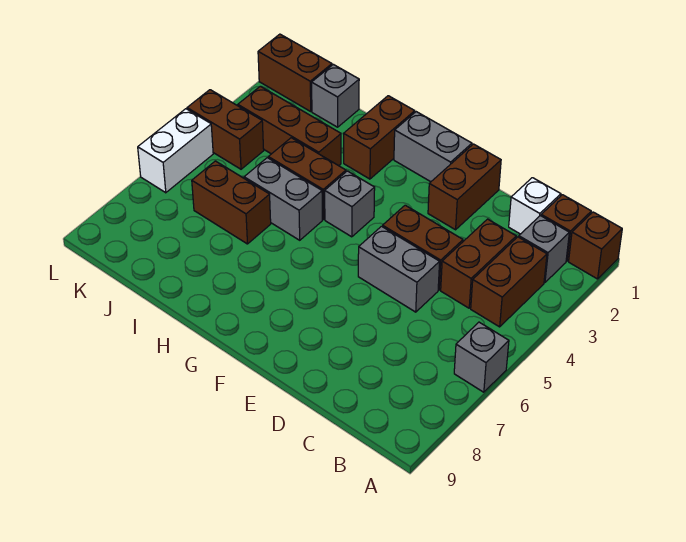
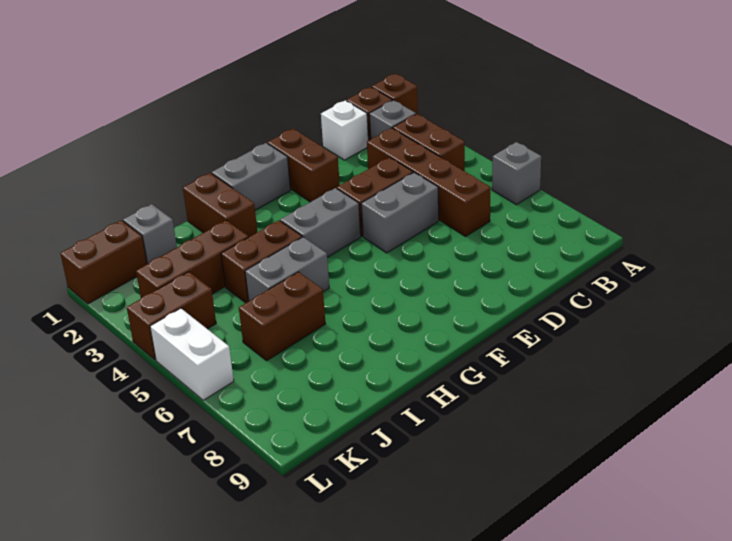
brown brick C3:C4 level 1 -> brown brick C3:C6 level 1
grey brick G4 level 1 -> grey brick F4:G4 level 1

